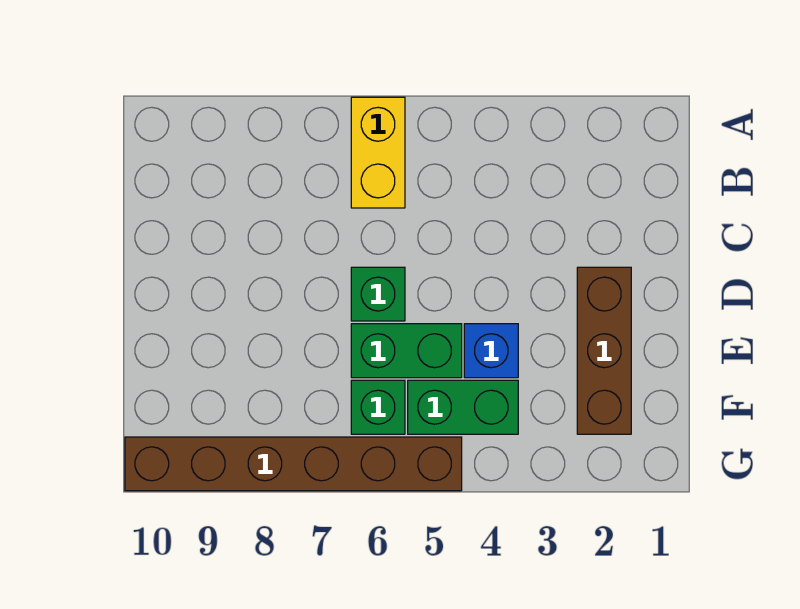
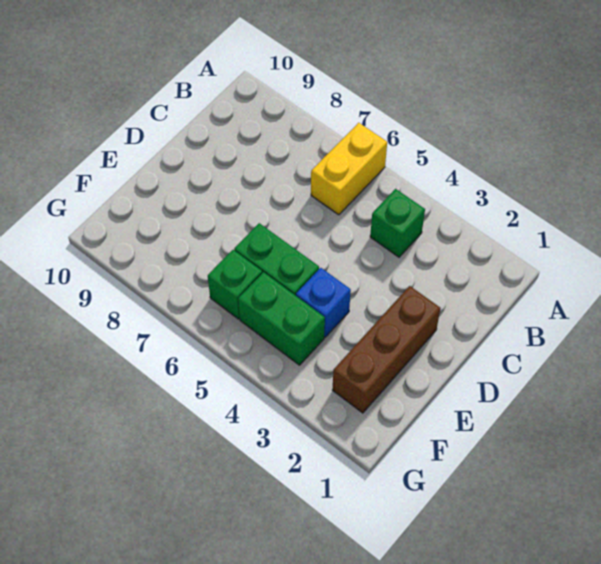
green brick D6 level 1 -> green brick B4 level 1
brown brick G5:G10 level 1 -> none

